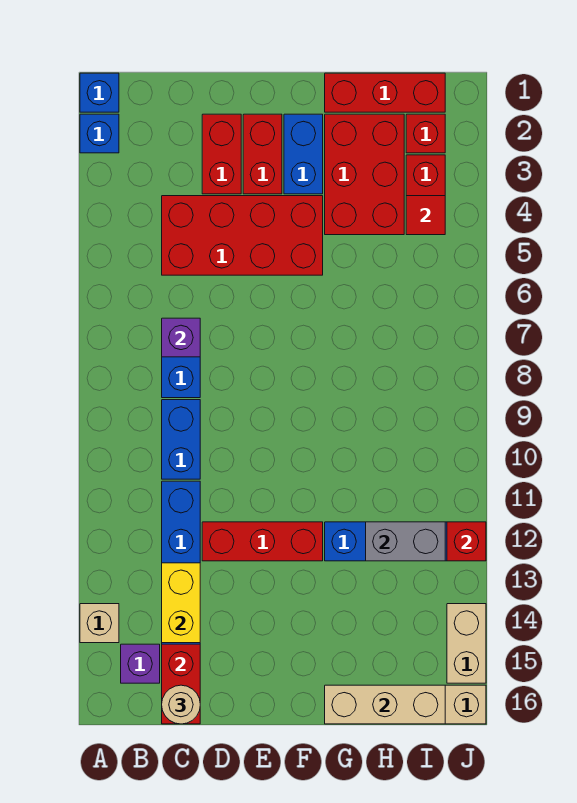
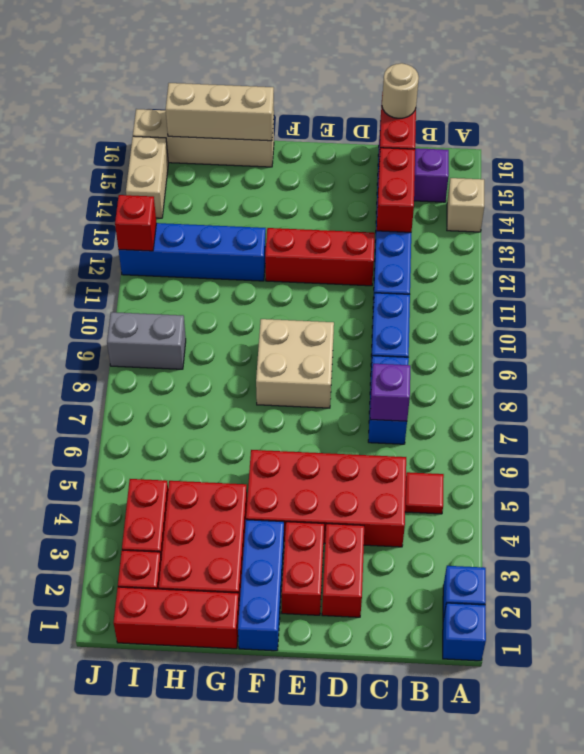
yellow brick C13:C14 level 2 -> red brick C13:C14 level 2
none -> tan brick E8:F9 level 1
blue brick F2:F3 level 1 -> blue brick F1:F3 level 1
grey brick H12:I12 level 2 -> grey brick I9:J9 level 1
red tile I4 level 2 -> red tile B5 level 1

